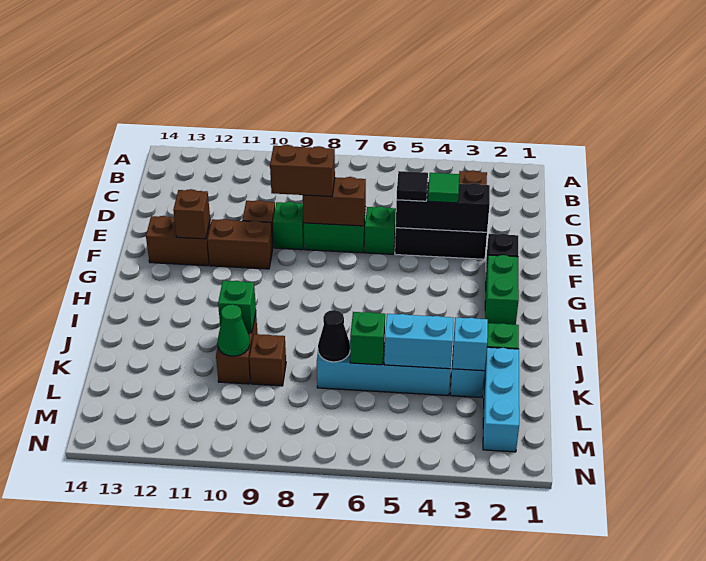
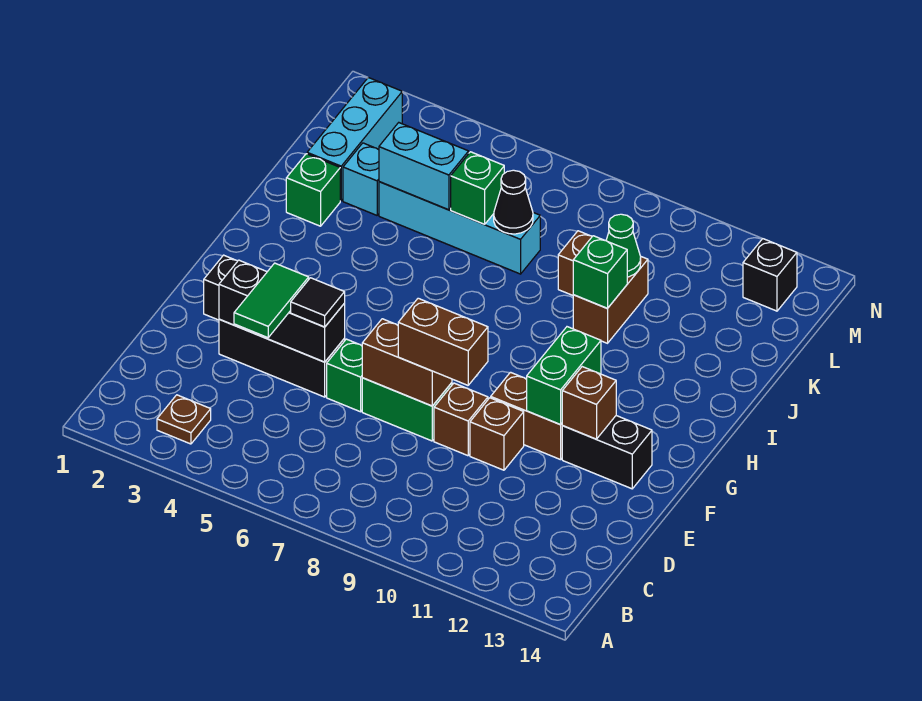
green tile E4 level 3 -> green tile D4:E4 level 3
green brick E9 level 1 -> brown brick E9 level 1
brown brick F12:F13 level 1 -> black brick F12:F13 level 1
green brick G2:H2 level 1 -> green brick F11:G11 level 2
cyan brick K3 level 2 -> none
none -> black brick M13 level 1

